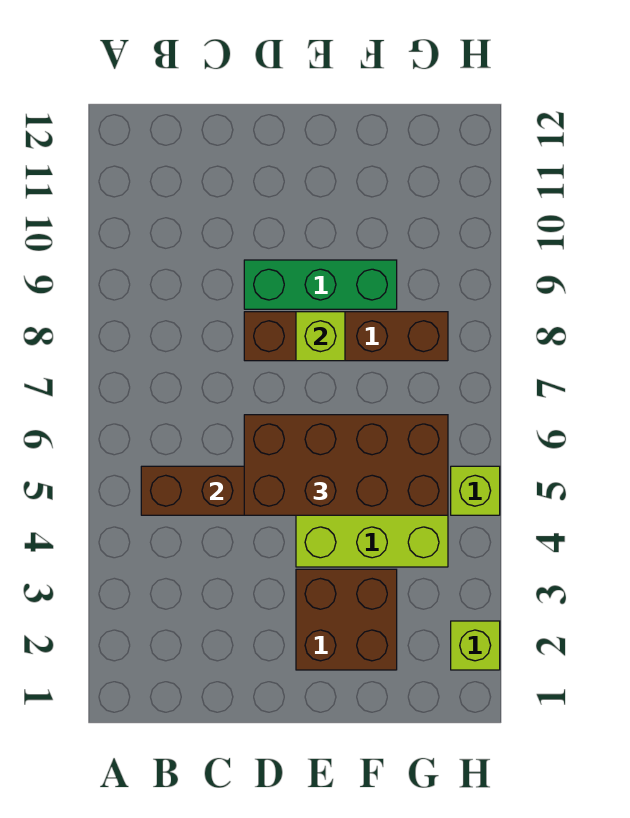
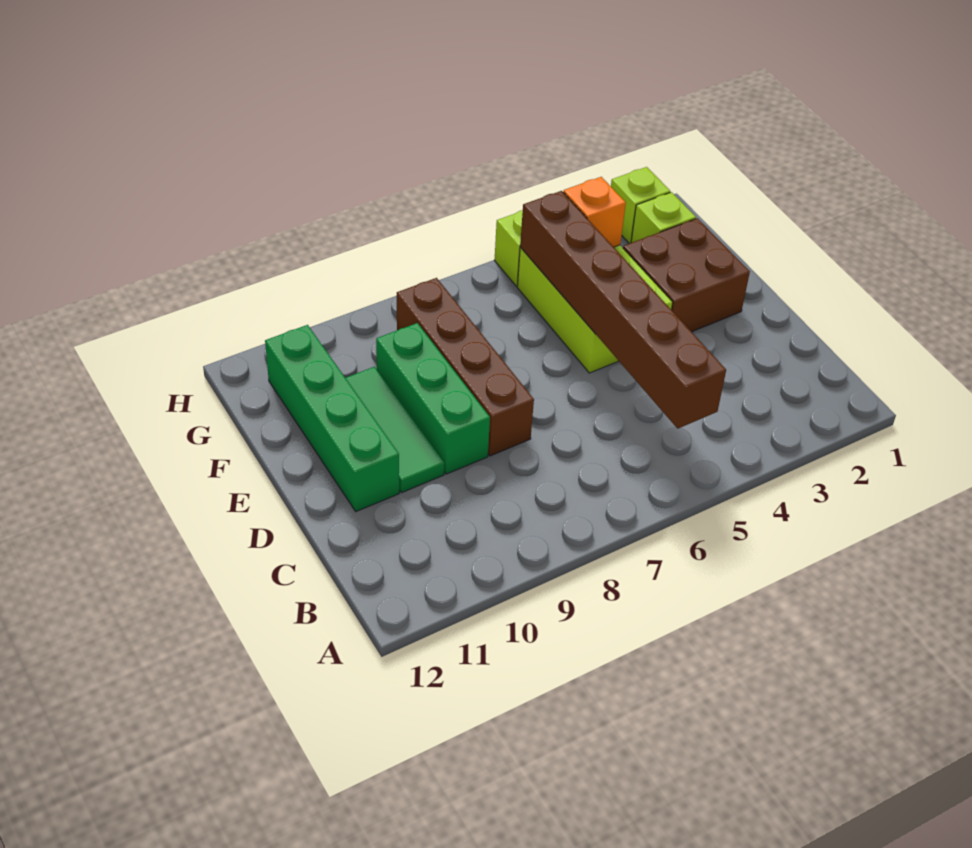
brown brick D5:G6 level 3 -> none
none -> green tile D10:F10 level 1
none -> green brick D11:G11 level 1
lime brick E8 level 2 -> lime brick G2 level 1
none -> orange brick G4 level 2

